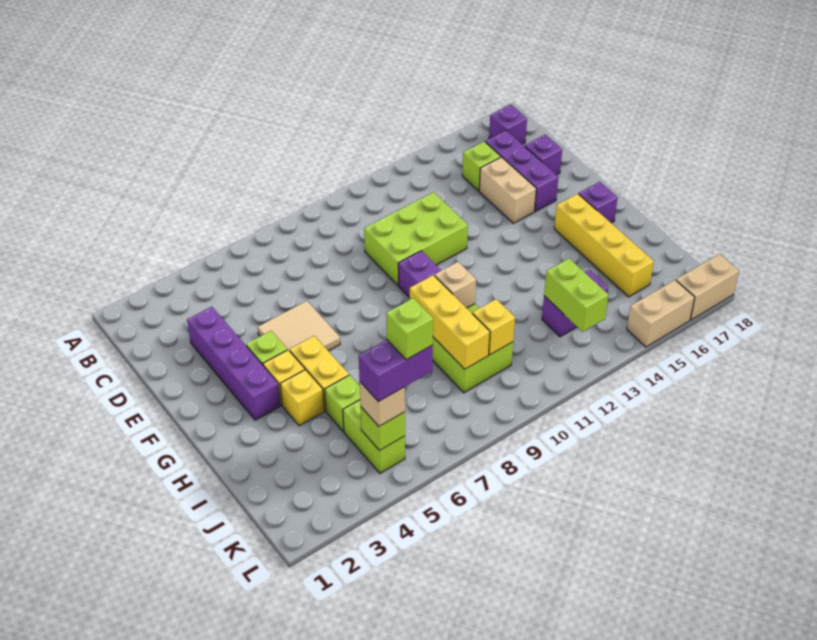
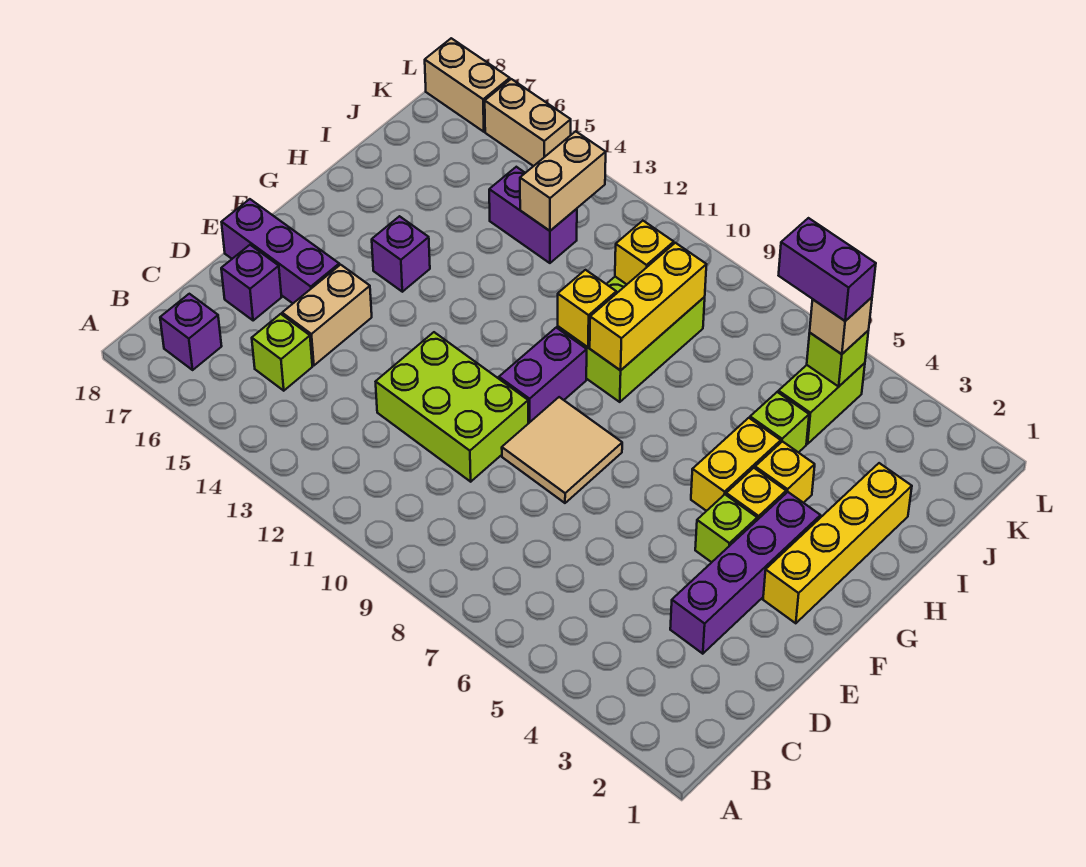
purple brick C16:E16 level 1 -> purple brick E16:E18 level 1
tan tile E5:F6 level 1 -> tan tile E8:F9 level 1
yellow brick G16:J16 level 1 -> yellow brick F2:I2 level 1
purple brick G17 level 1 -> purple brick G15 level 1
tan brick H10 level 2 -> yellow brick H10 level 2
lime brick J13:K13 level 2 -> tan brick J13:K13 level 2
lime brick K6 level 5 -> none

